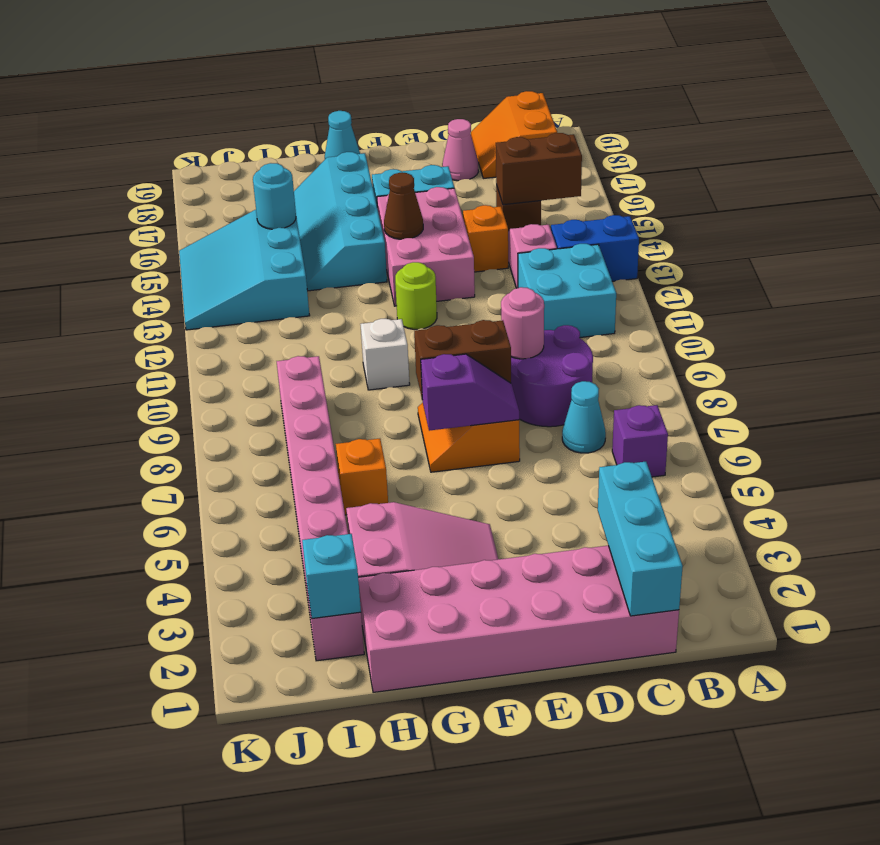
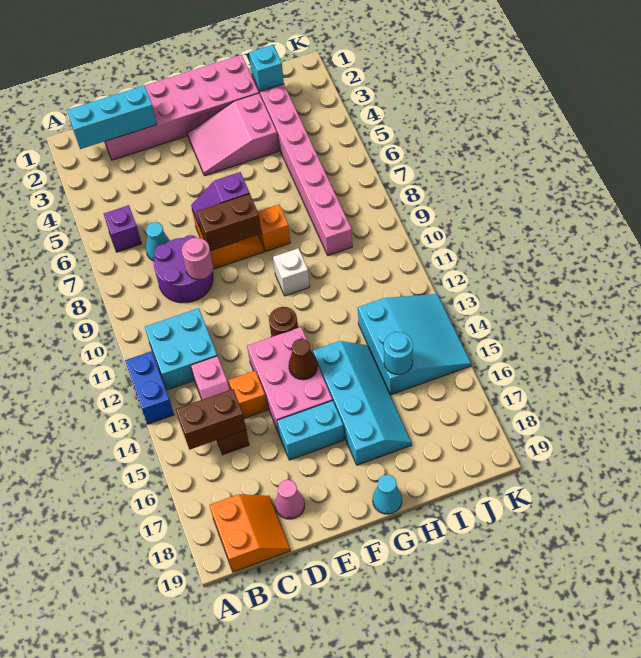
blue brick A13:B13 level 1 -> blue brick A12:A13 level 1
cyan brick C1:C3 level 2 -> cyan brick B2:D2 level 2
lime round brick F12 level 1 -> brown round brick F12 level 1
orange brick H6 level 1 -> orange brick G8 level 1

